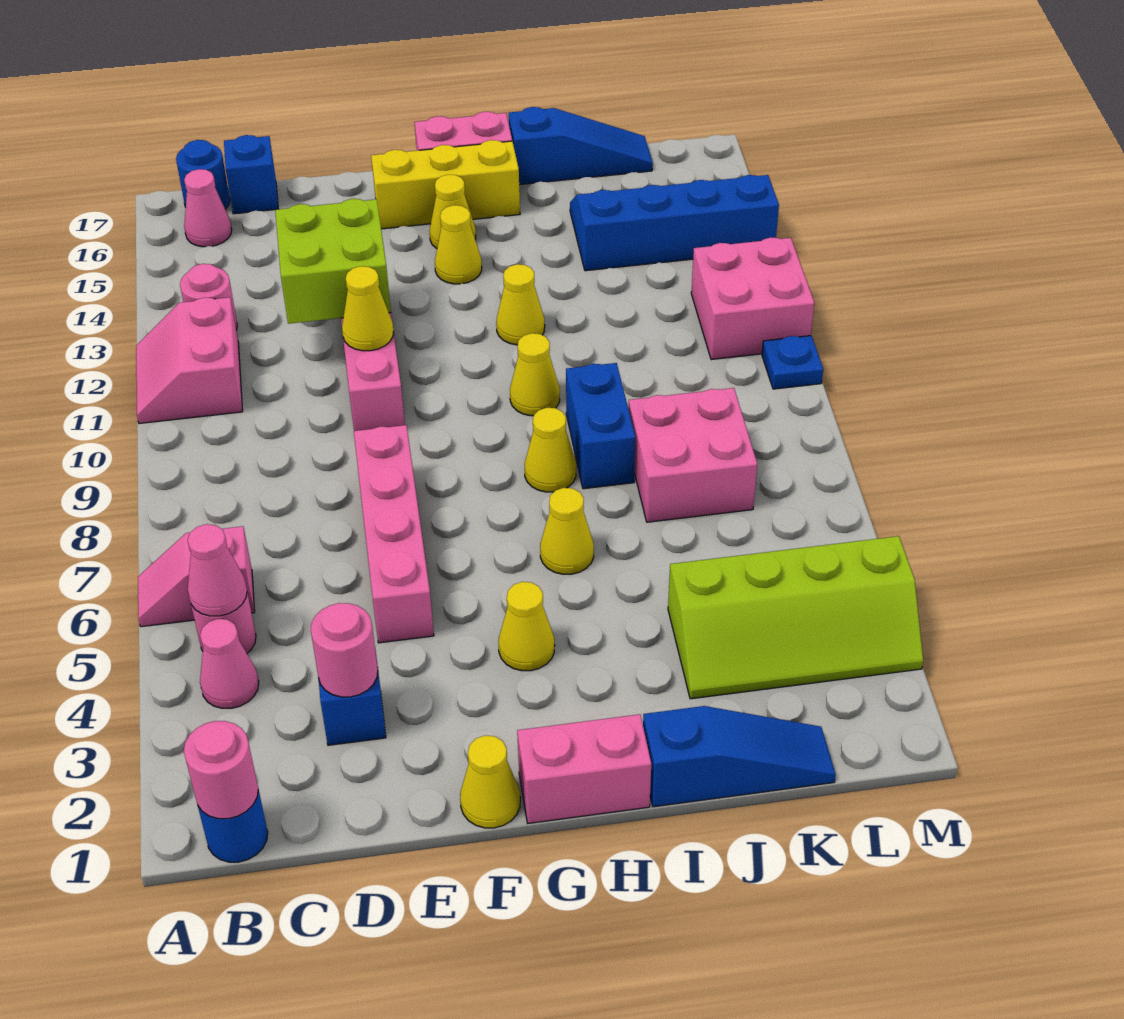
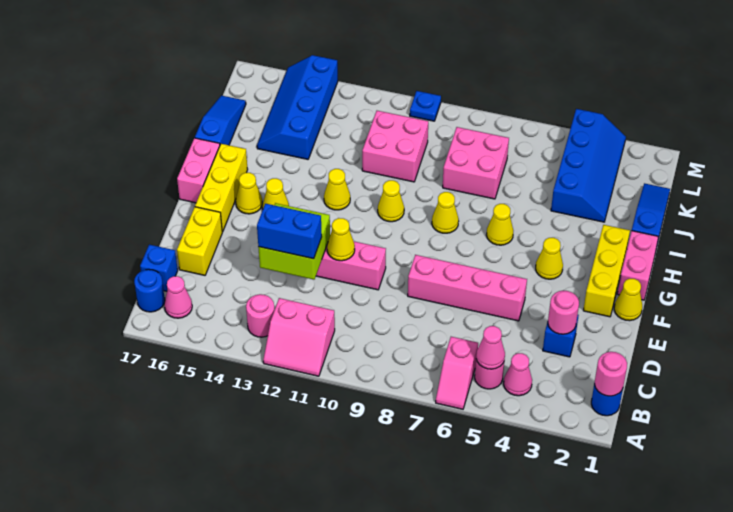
none -> yellow brick D16:E16 level 1
none -> yellow brick F2:H2 level 1
blue brick I8:I9 level 1 -> blue brick D12:D13 level 3
lime slope J3:M4 level 1 top 4 -> blue slope J3:M4 level 1 top 4
pink brick L11:M12 level 1 -> pink brick J10:K11 level 1

